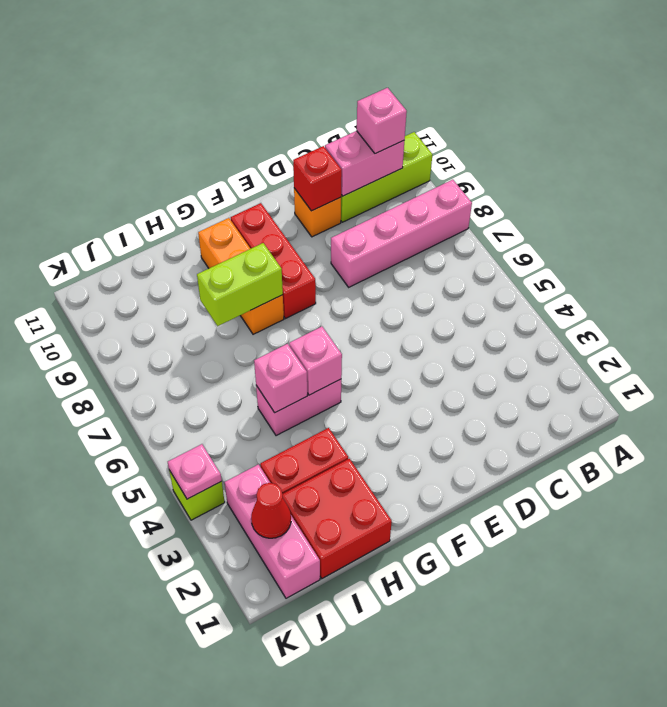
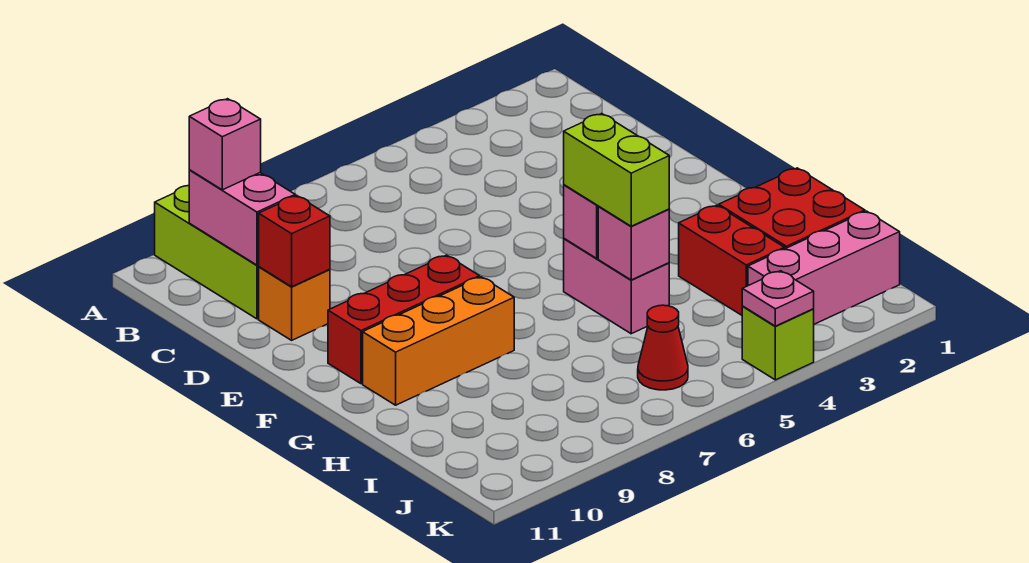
pink brick A8:D8 level 1 -> none
lime brick G8:H8 level 2 -> lime brick G5:H5 level 3
red cone J2 level 2 -> red cone J6 level 1

